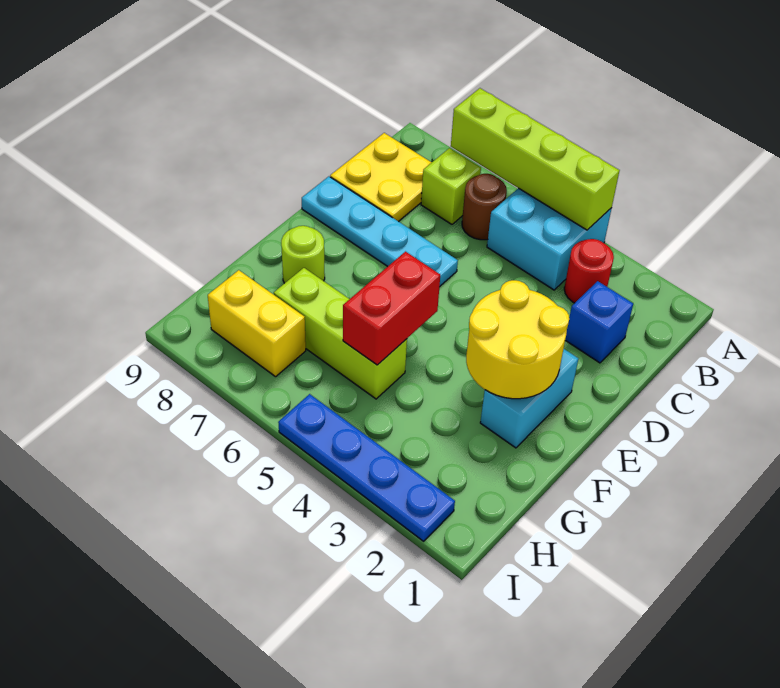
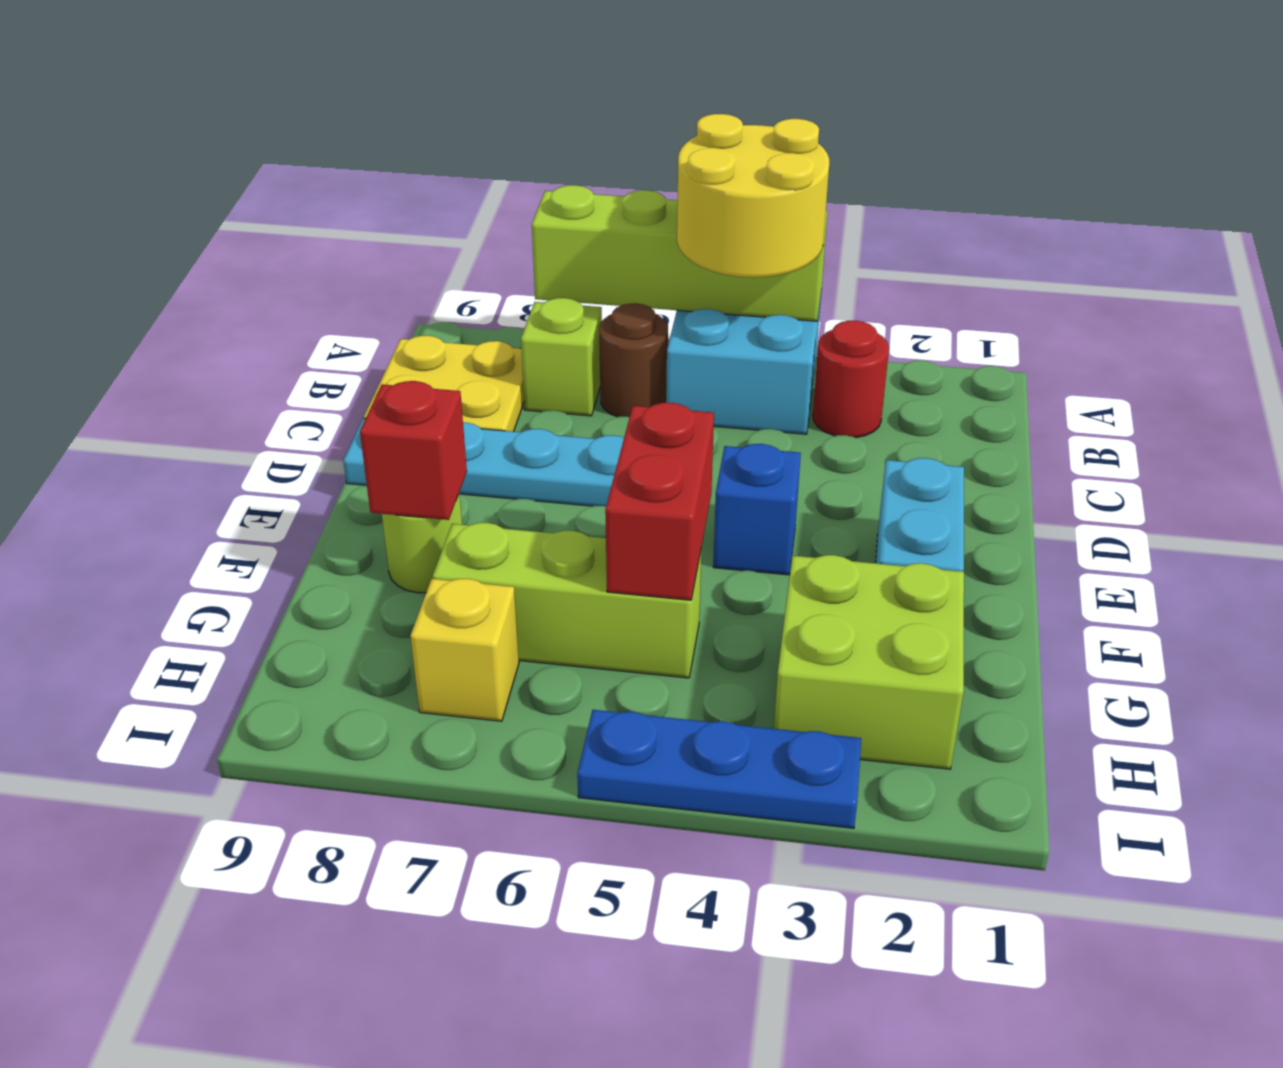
blue brick C2 level 1 -> blue brick E4 level 1
yellow round brick E2:F3 level 2 -> yellow round brick A4:B5 level 3
none -> red brick F8 level 2
none -> lime brick G2:H3 level 1
yellow brick H7:H8 level 1 -> yellow brick H7 level 1
blue plate I2:I5 level 1 -> blue plate I3:I5 level 1

